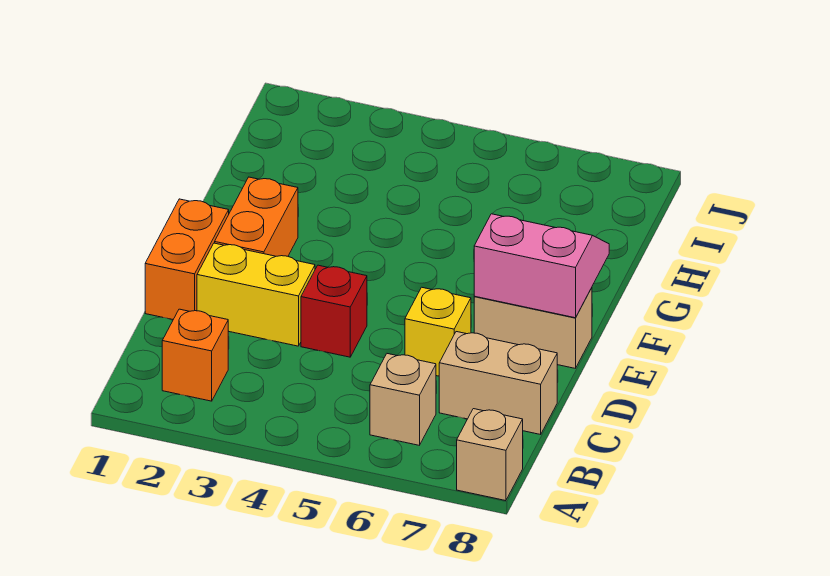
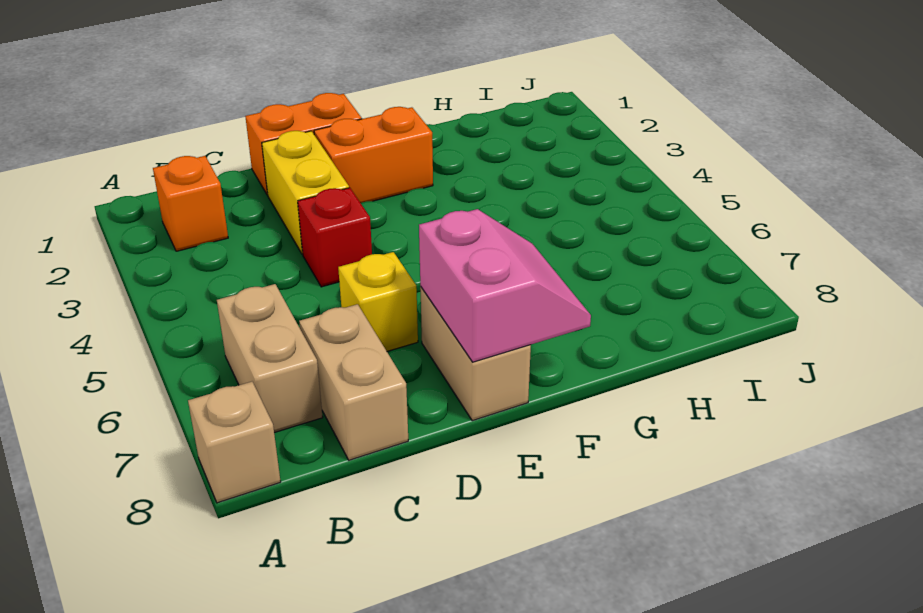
tan brick B6 level 1 -> tan brick B6:B7 level 1

